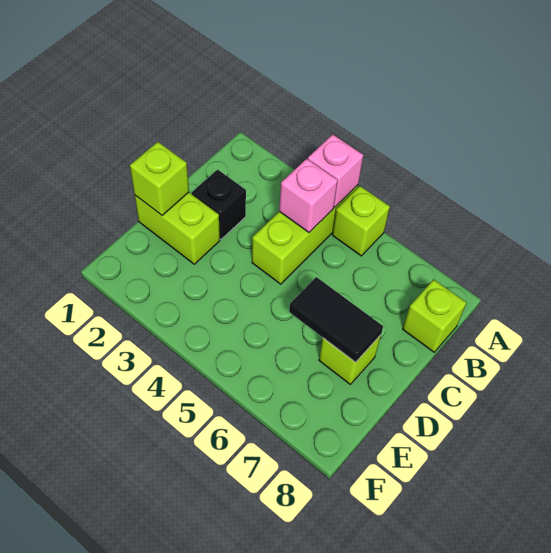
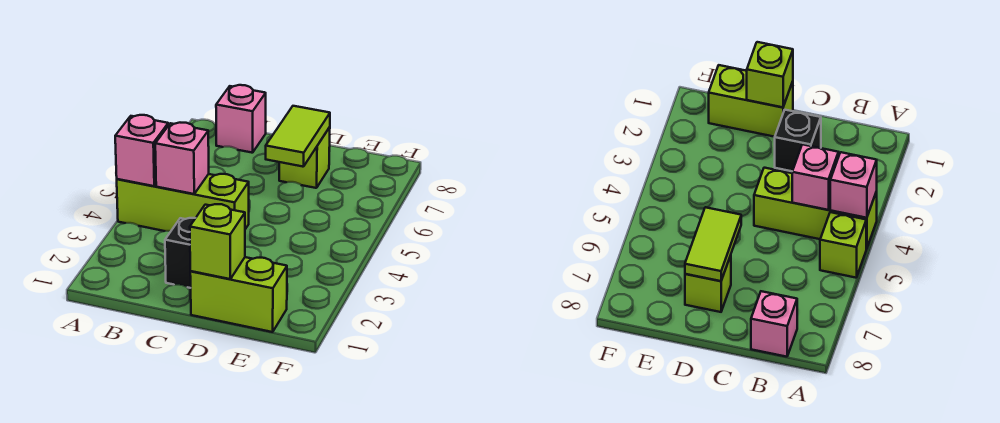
lime brick B8 level 1 -> pink brick B8 level 1
lime brick D1:D2 level 1 -> lime brick D1:E1 level 1
black tile D6:D7 level 2 -> lime tile D6:D7 level 2

